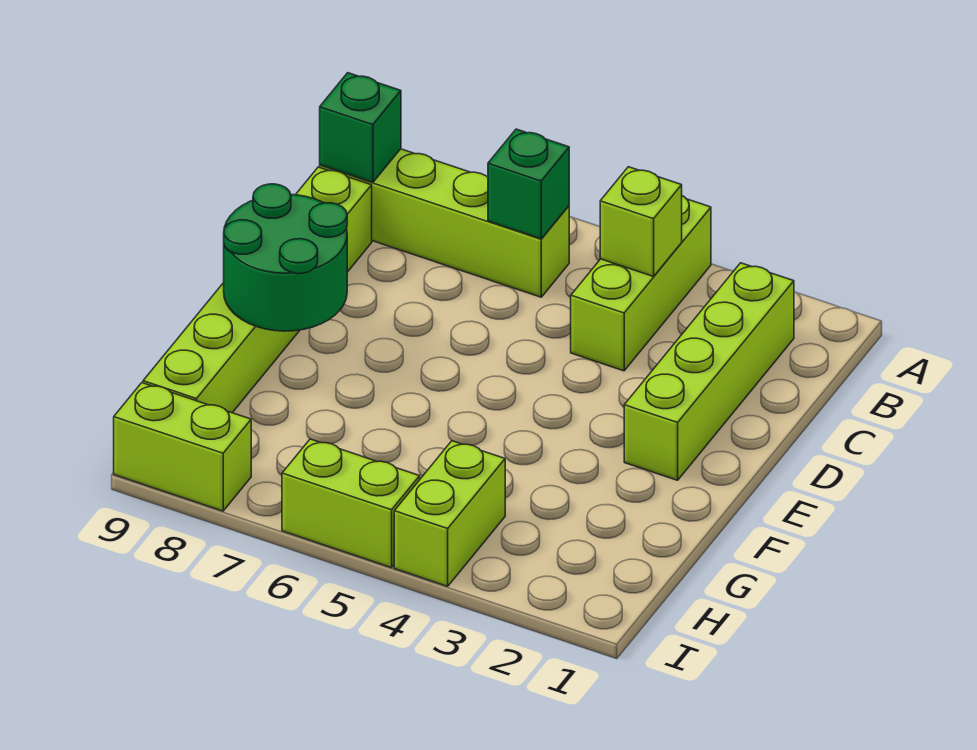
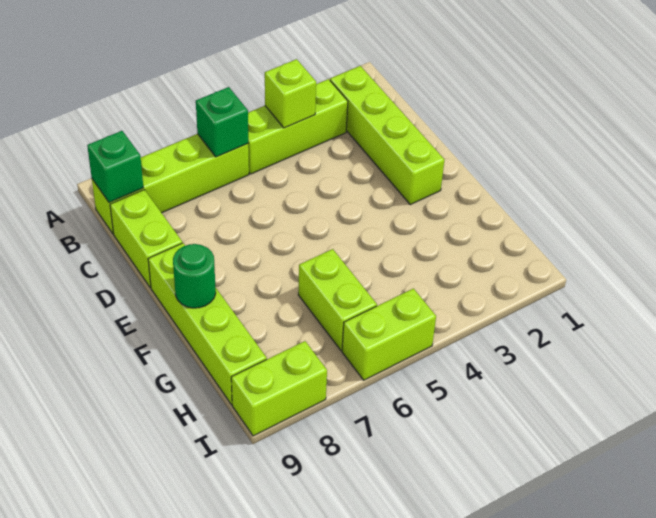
lime brick A4:C4 level 1 -> lime brick B3:B5 level 1
green round brick E8:F9 level 2 -> green round brick F9 level 2
lime brick H4:I4 level 1 -> lime brick G6:H6 level 1

